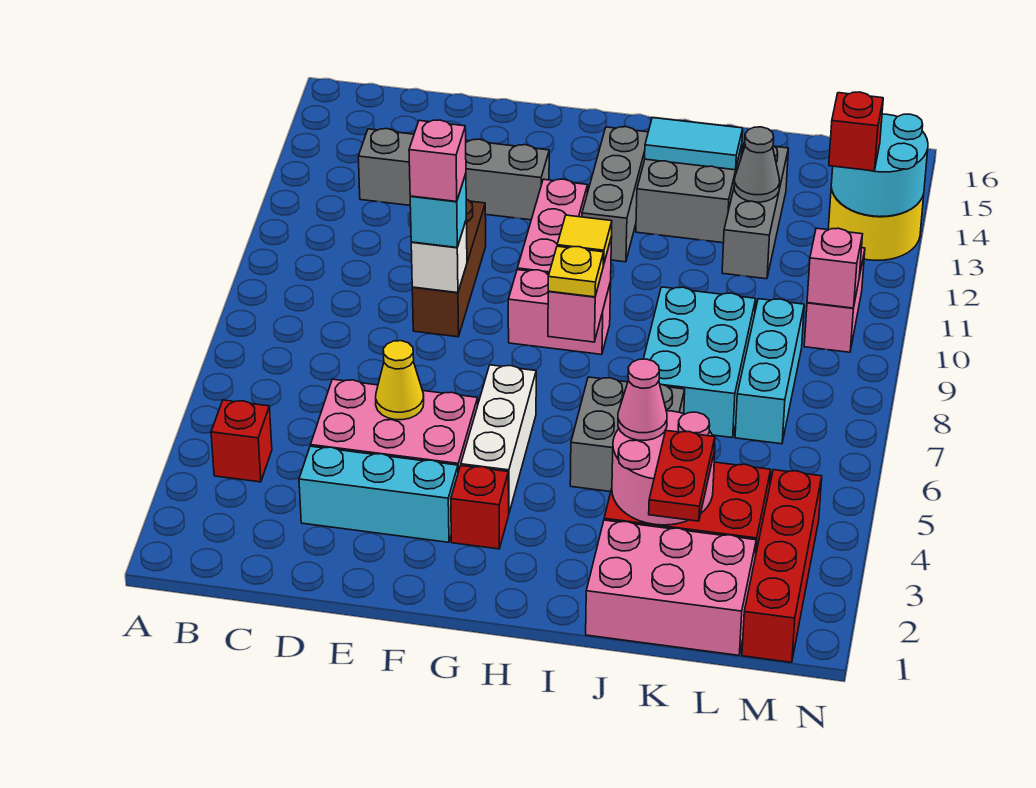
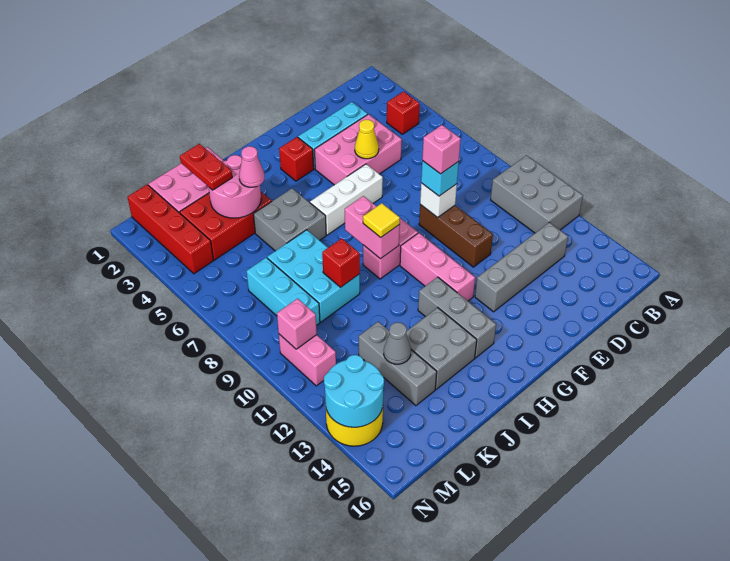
none -> grey brick A10:B12 level 1
white brick G4:G6 level 1 -> white brick F6:H6 level 1
yellow plate H8 level 3 -> none
cyan tile I14:J14 level 2 -> none
red brick M13 level 3 -> red brick J9 level 2

